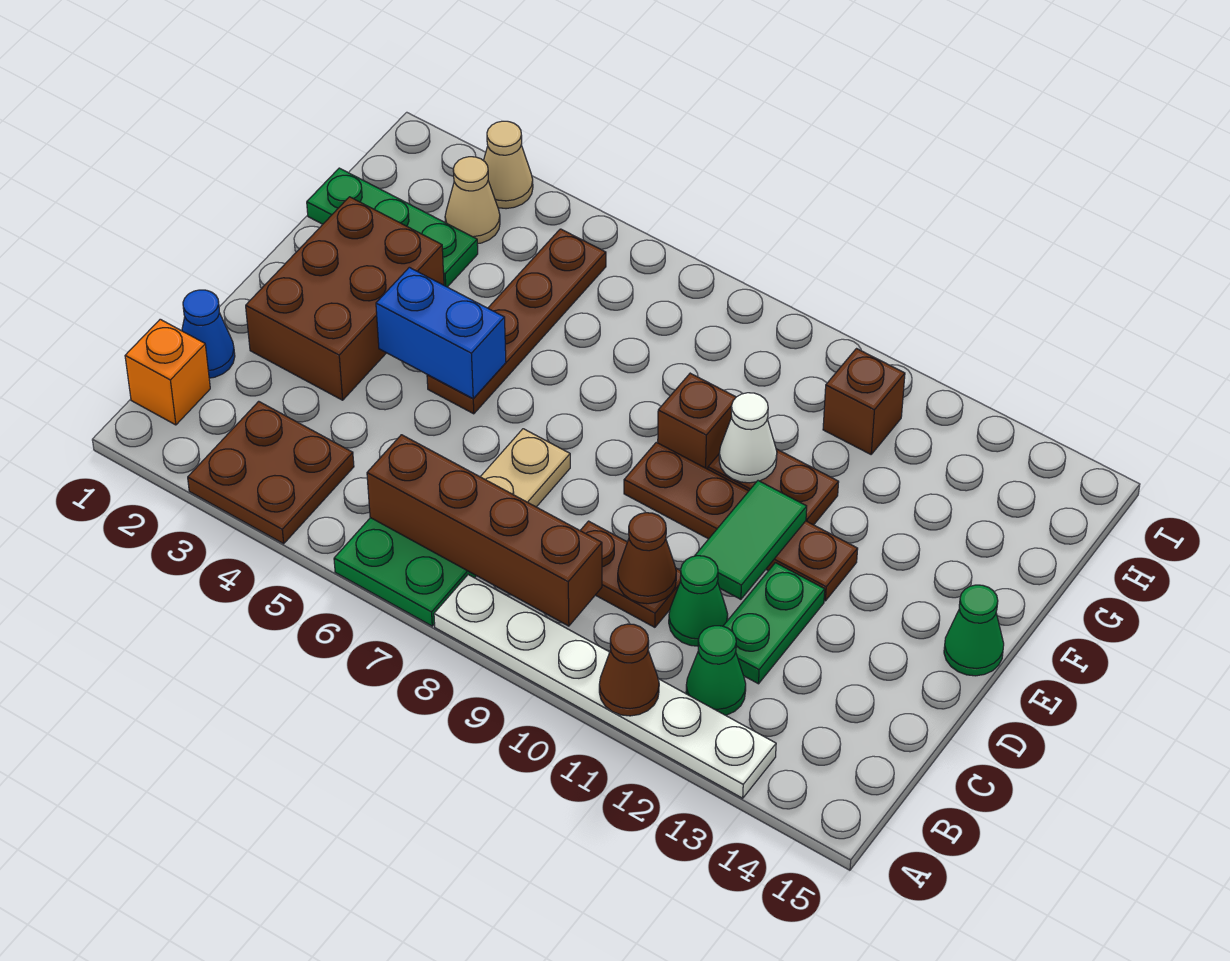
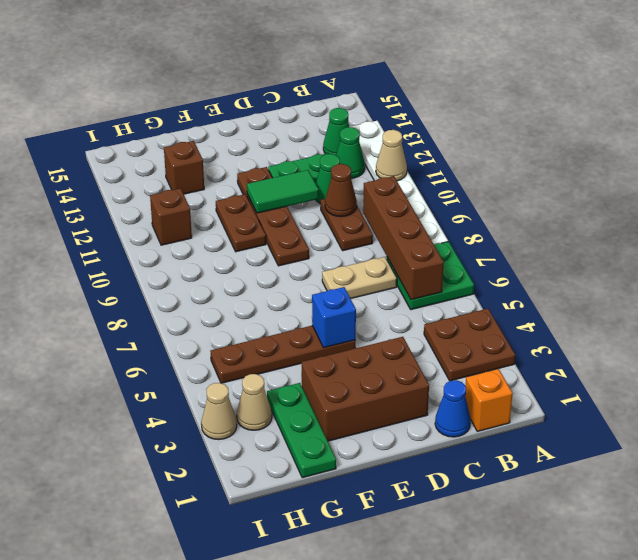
brown cone A11 level 2 -> tan cone A11 level 2
blue brick E4:E5 level 2 -> blue brick E5 level 2
green cone E15 level 1 -> green cone B13 level 1
brown brick F9 level 1 -> brown brick G13 level 1
white cone F10 level 2 -> none

